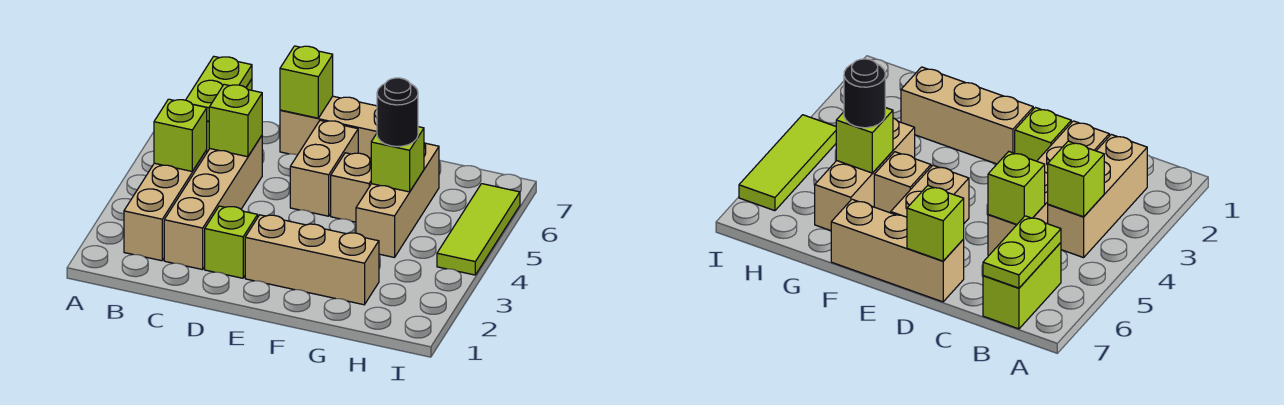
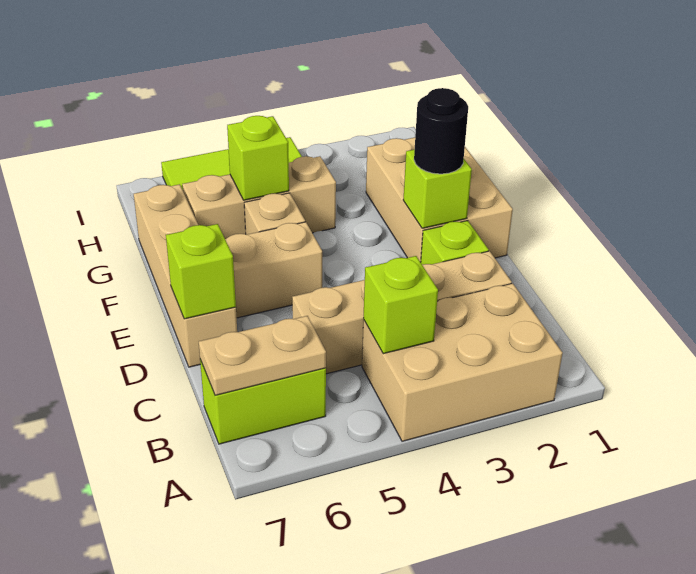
tan brick B2:B4 level 1 -> tan brick A2:B4 level 1
lime plate B6:B7 level 2 -> tan plate B6:B7 level 2
lime brick C5 level 2 -> lime brick E2 level 2
tan brick D7:F7 level 1 -> tan brick D7:G7 level 1
tan brick E2:G2 level 1 -> tan brick E1:G2 level 1
black round brick G5 level 3 -> black round brick E2 level 3

